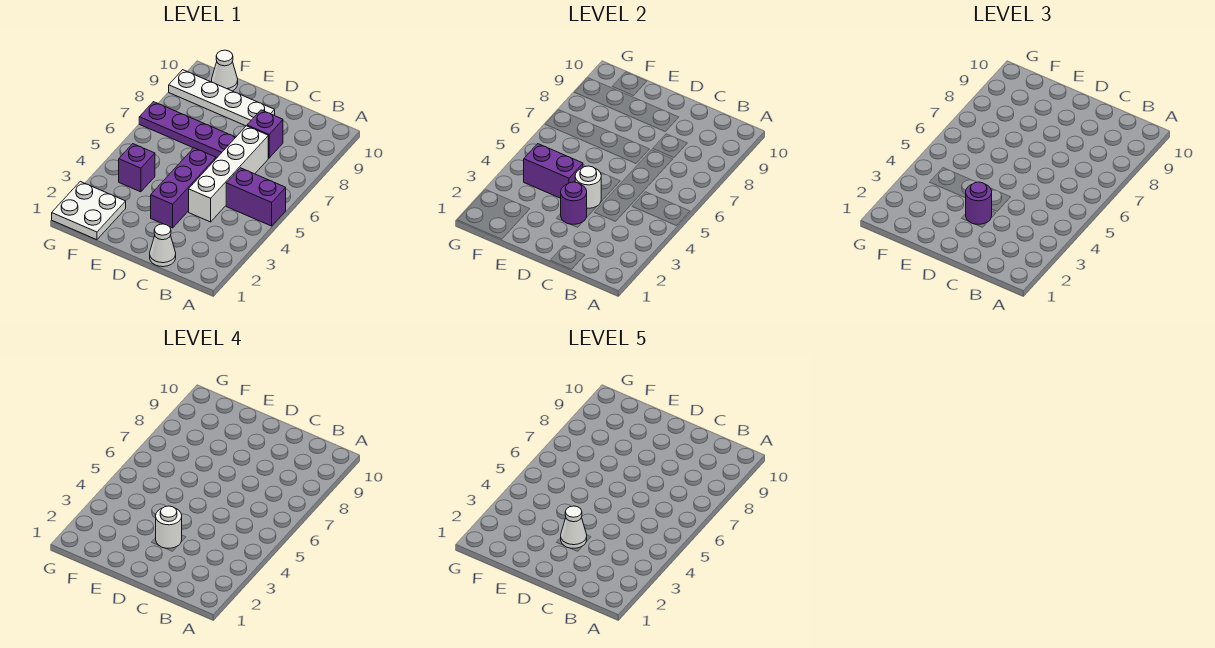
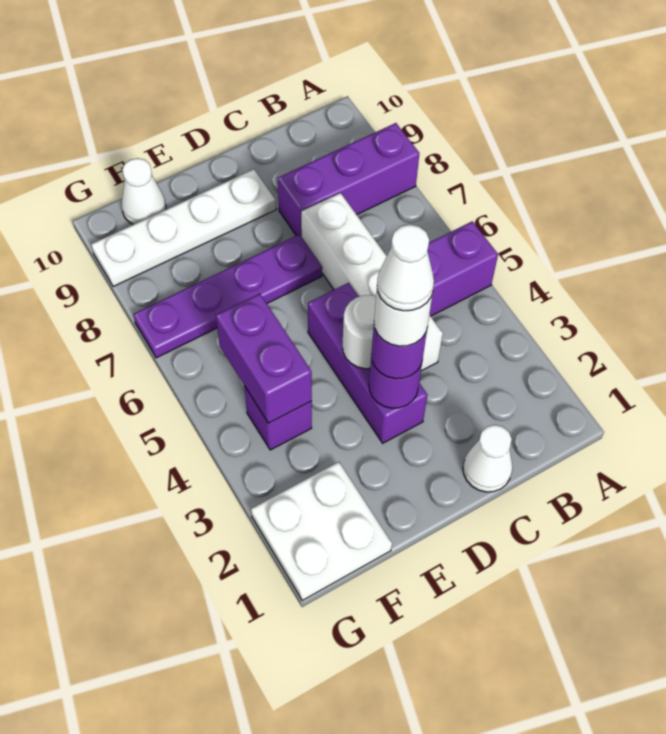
purple brick C8 level 1 -> purple brick A8:C8 level 1
purple brick E4:F4 level 2 -> purple brick F4:F5 level 2

